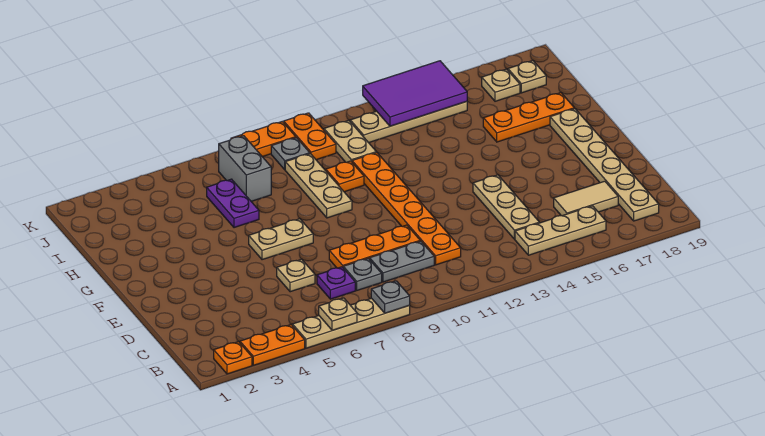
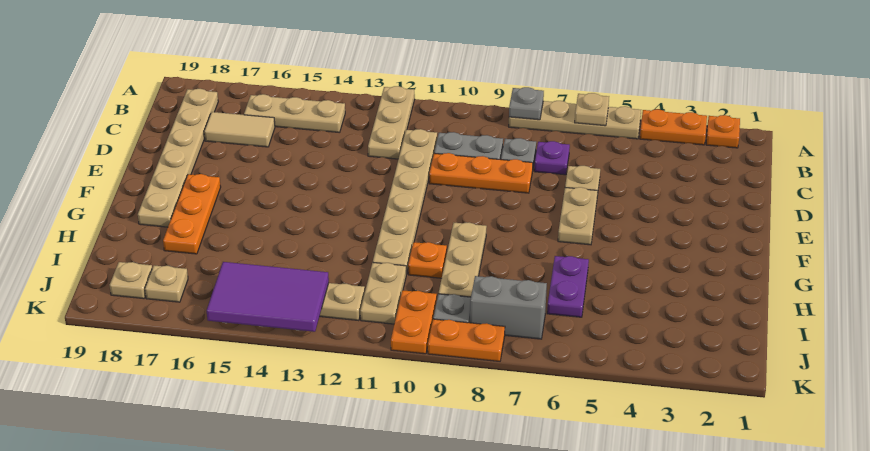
orange plate C11:H11 level 1 -> tan plate C11:H11 level 1
tan plate C14:E14 level 1 -> tan plate A12:C12 level 1
tan plate F6:F7 level 1 -> tan plate E6:F6 level 1
orange plate H16:H18 level 1 -> orange plate F17:H17 level 1
grey brick I7:J7 level 1 -> grey brick J7:J8 level 1

